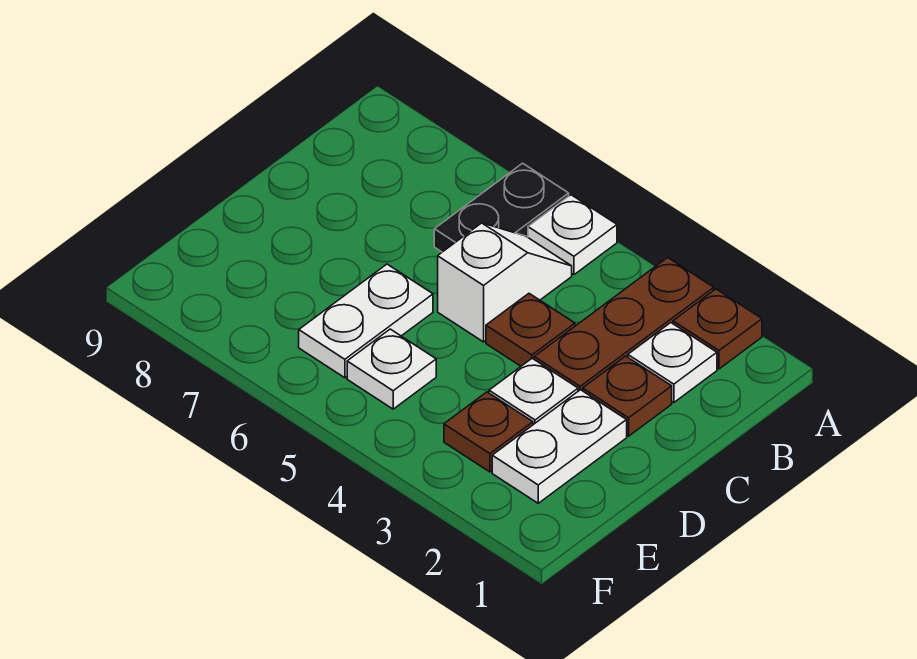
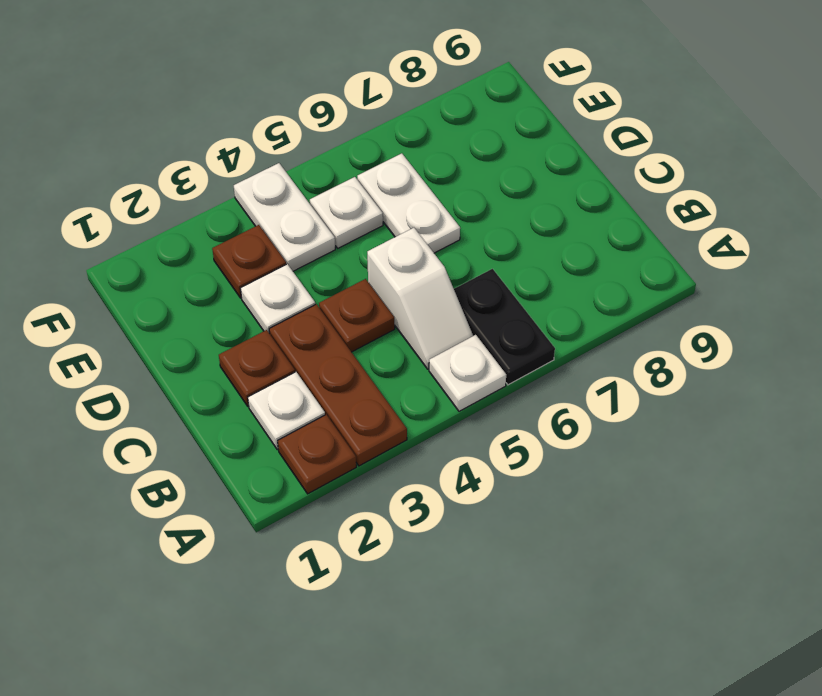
white plate D2:E2 level 1 -> white plate E4:F4 level 1

